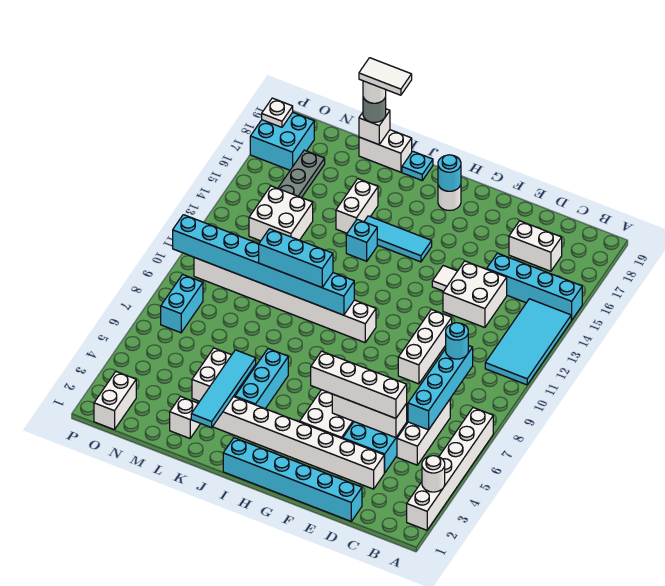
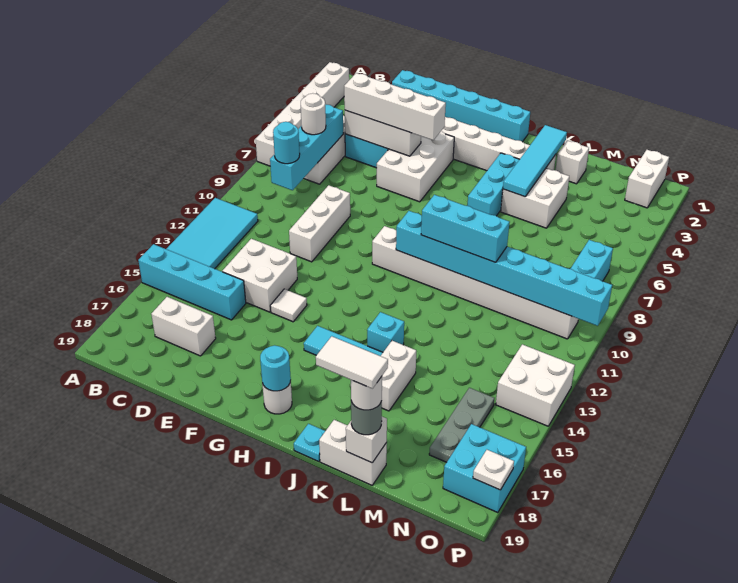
white round brick A3 level 2 -> white round brick C7 level 3
white brick M13:N14 level 1 -> white brick O13:P14 level 1

